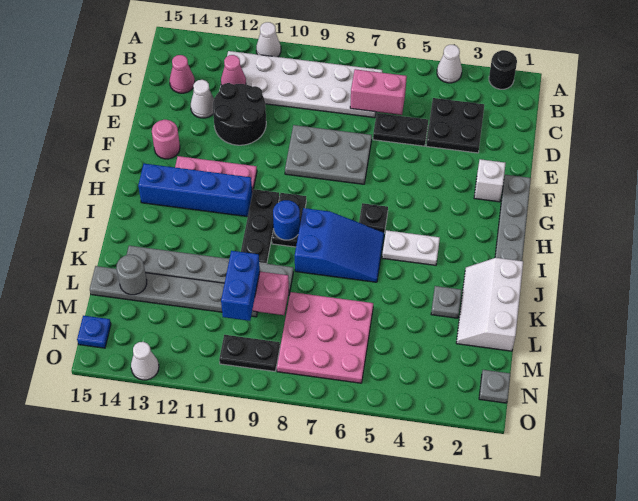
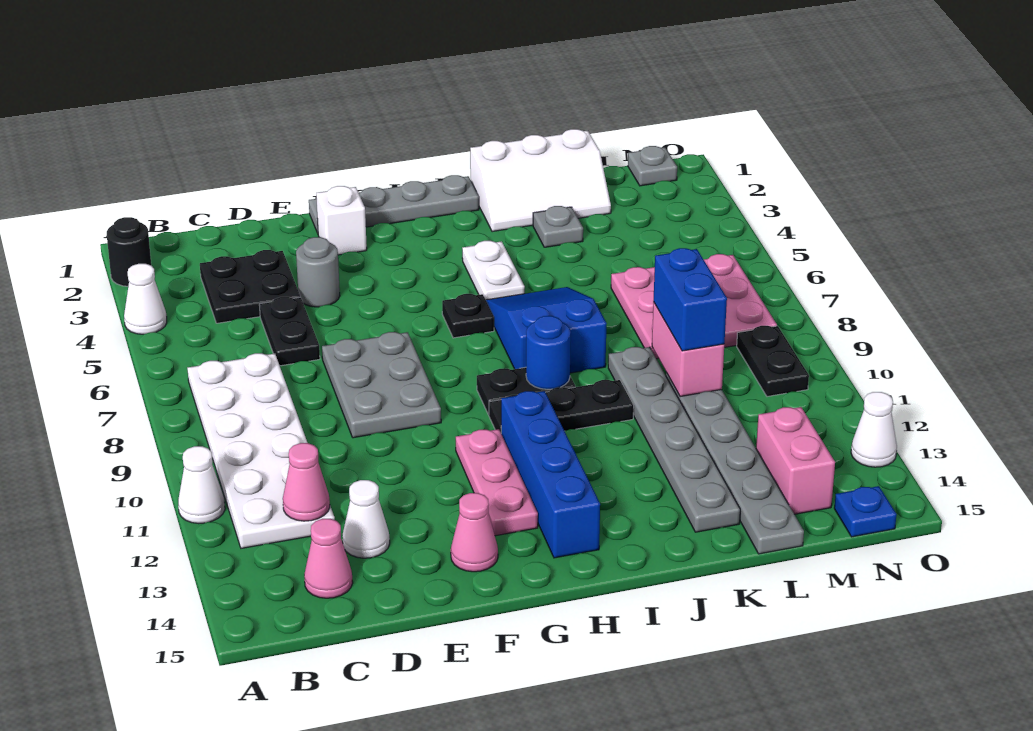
pink brick C6:C7 level 2 -> pink brick M13:M14 level 1
black round brick D11:E12 level 1 -> none
pink round brick F14 level 1 -> pink cone F14 level 1
blue brick L10:M10 level 3 -> blue brick L9:L10 level 3
grey round brick L14 level 2 -> grey round brick E4 level 1

